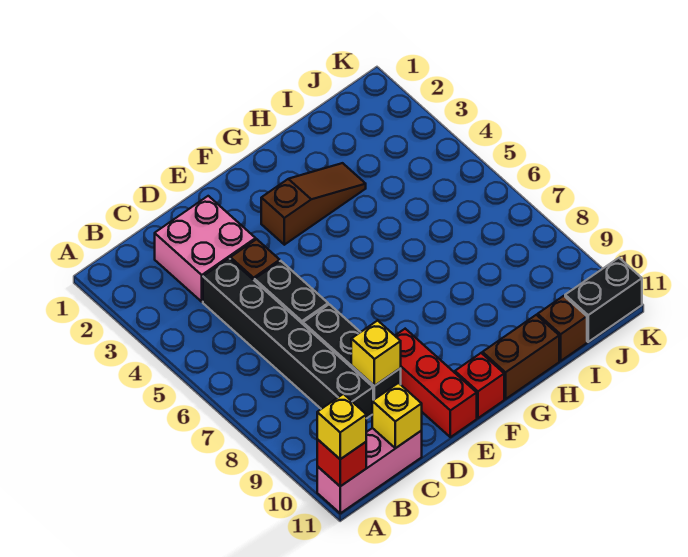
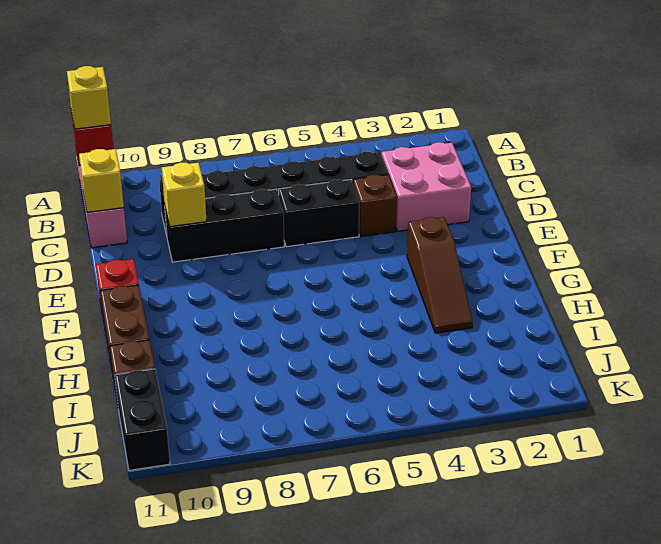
red brick E9:E11 level 1 -> none

